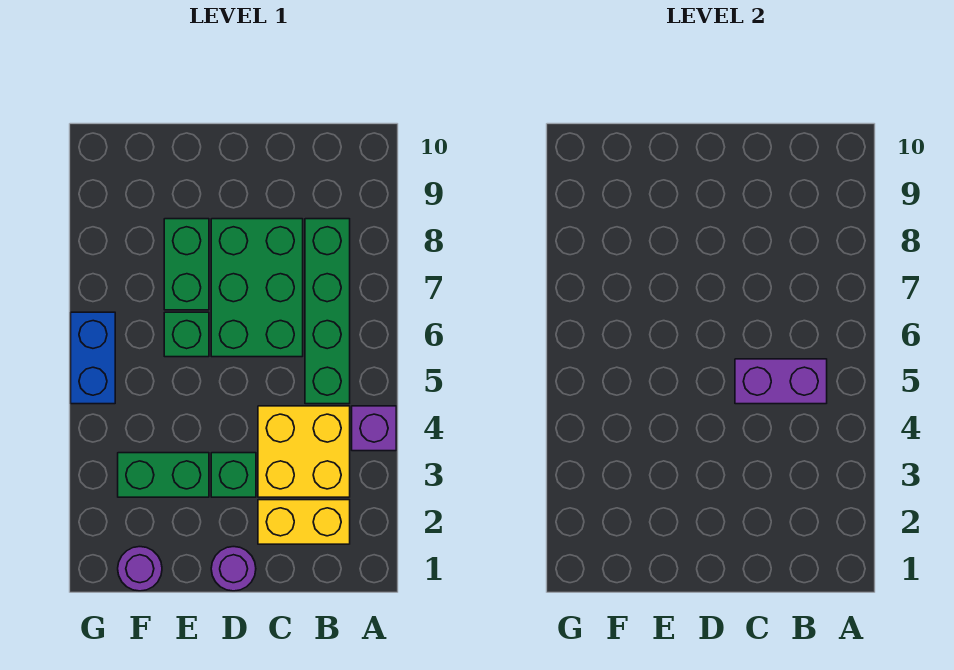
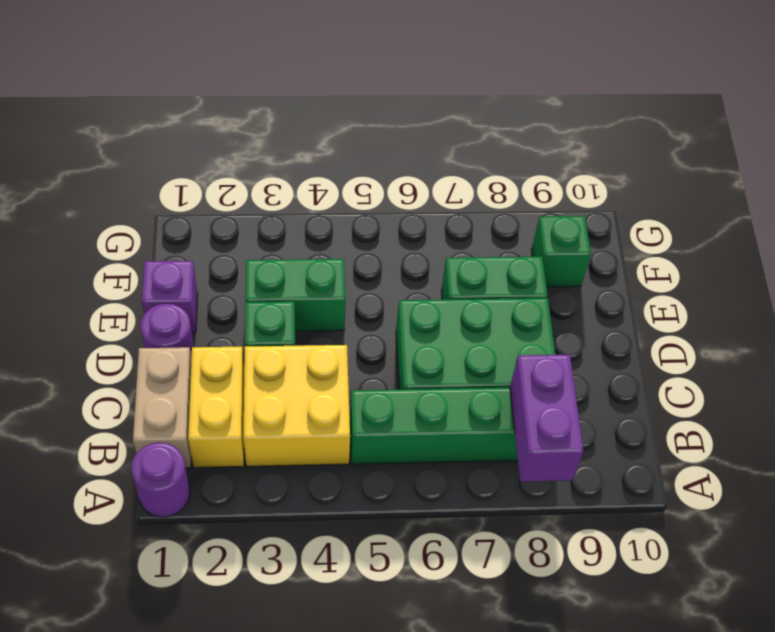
purple brick A4 level 1 -> purple brick E1 level 1
none -> tan brick B1:C1 level 1
purple brick B5:C5 level 2 -> purple brick A8:B8 level 2
green brick E3:F3 level 1 -> green brick E3:E4 level 1
green brick E6 level 1 -> green brick F9 level 1
purple round brick F1 level 1 -> purple round brick A1 level 1
blue brick G5:G6 level 1 -> none

